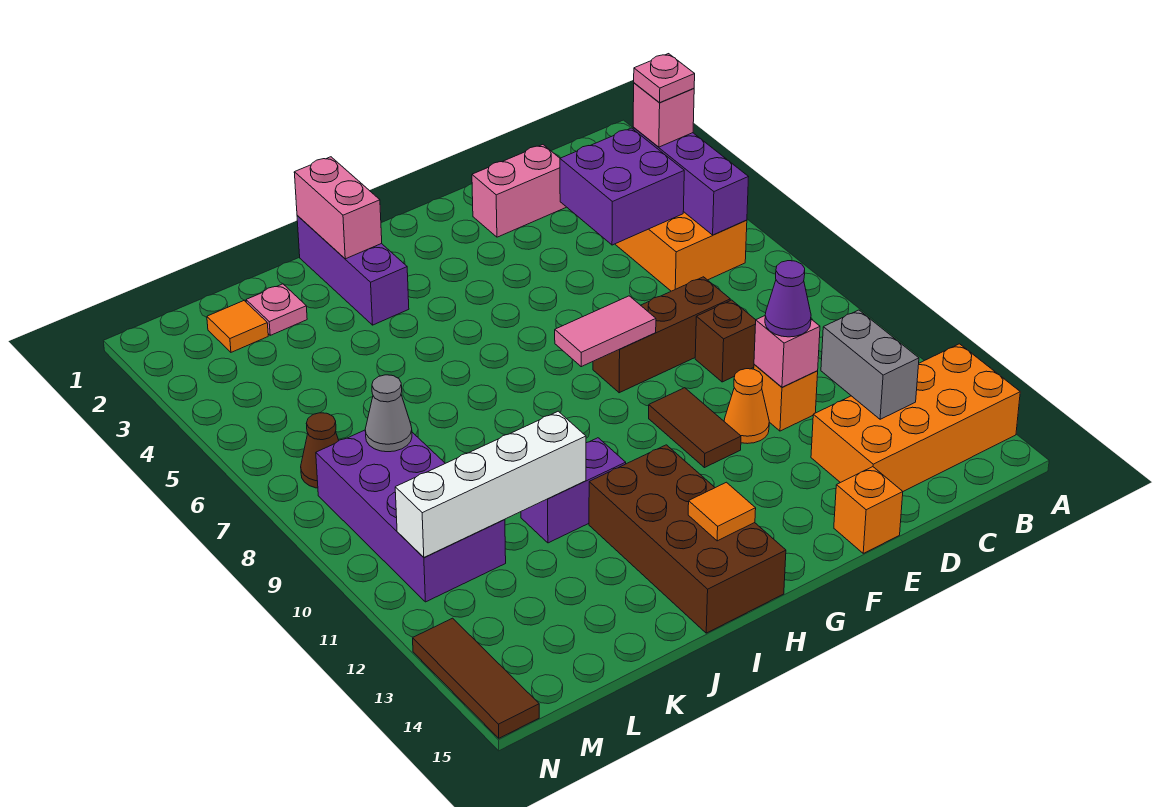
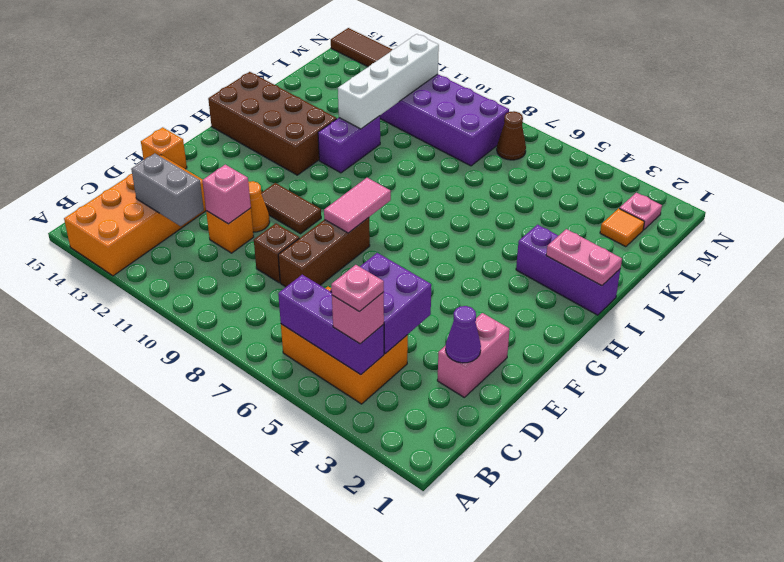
purple cone D11 level 3 -> purple cone D2 level 2
orange tile H14 level 2 -> none
pink brick I1:I2 level 2 -> pink plate I1:I2 level 2
pink plate K2 level 1 -> pink plate M2 level 1
grey cone L8 level 2 -> none

